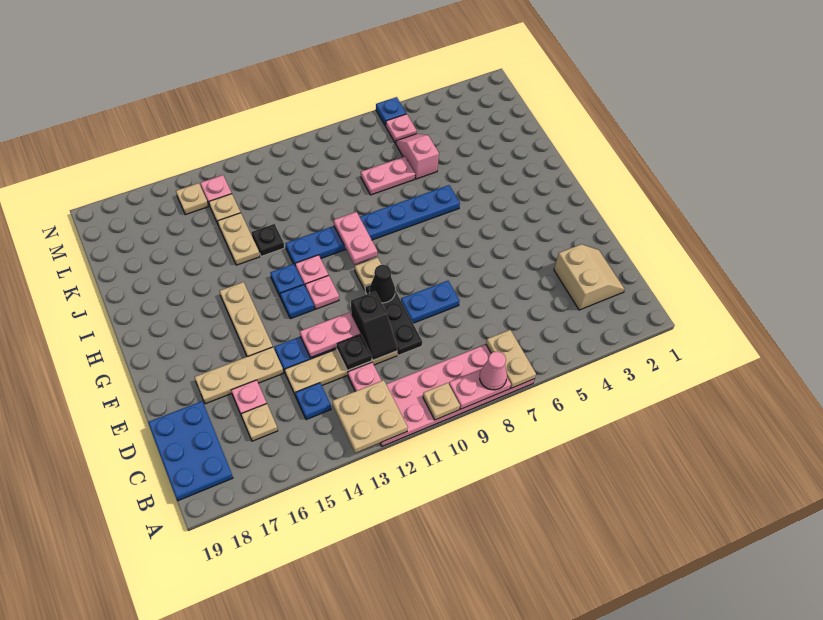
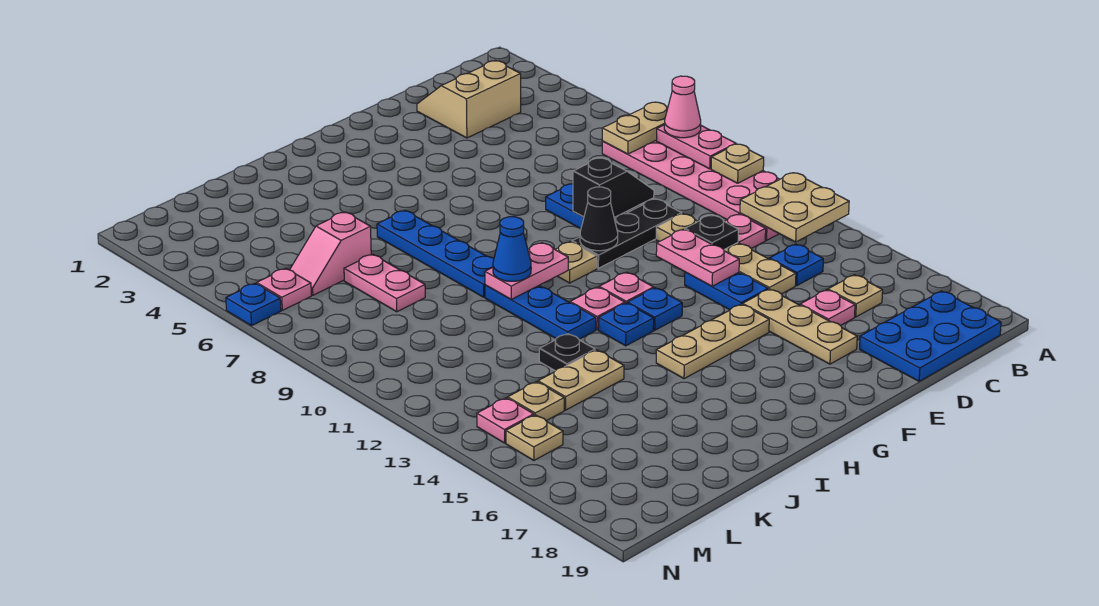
black slope D11:E11 level 2 top E -> black slope D9:E9 level 2 top E
none -> blue cone I10 level 3

